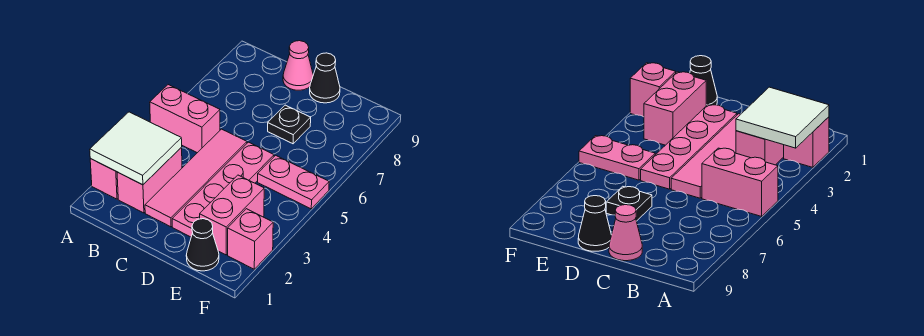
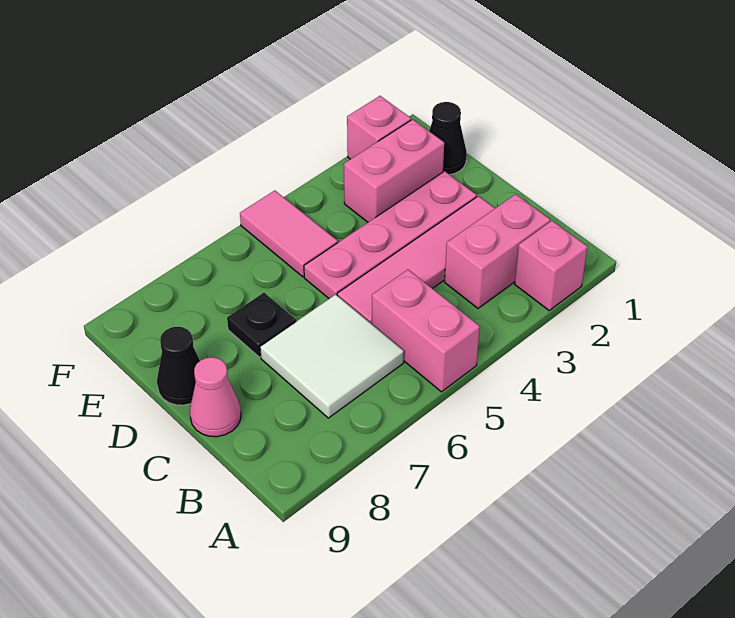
white tile A2:B3 level 2 -> white tile B6:C7 level 1
pink plate E5:F5 level 1 -> pink tile E5:F5 level 1

